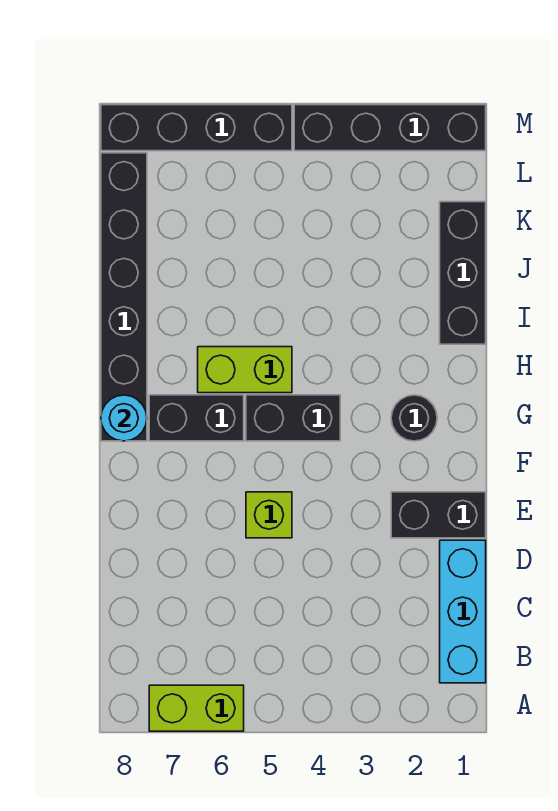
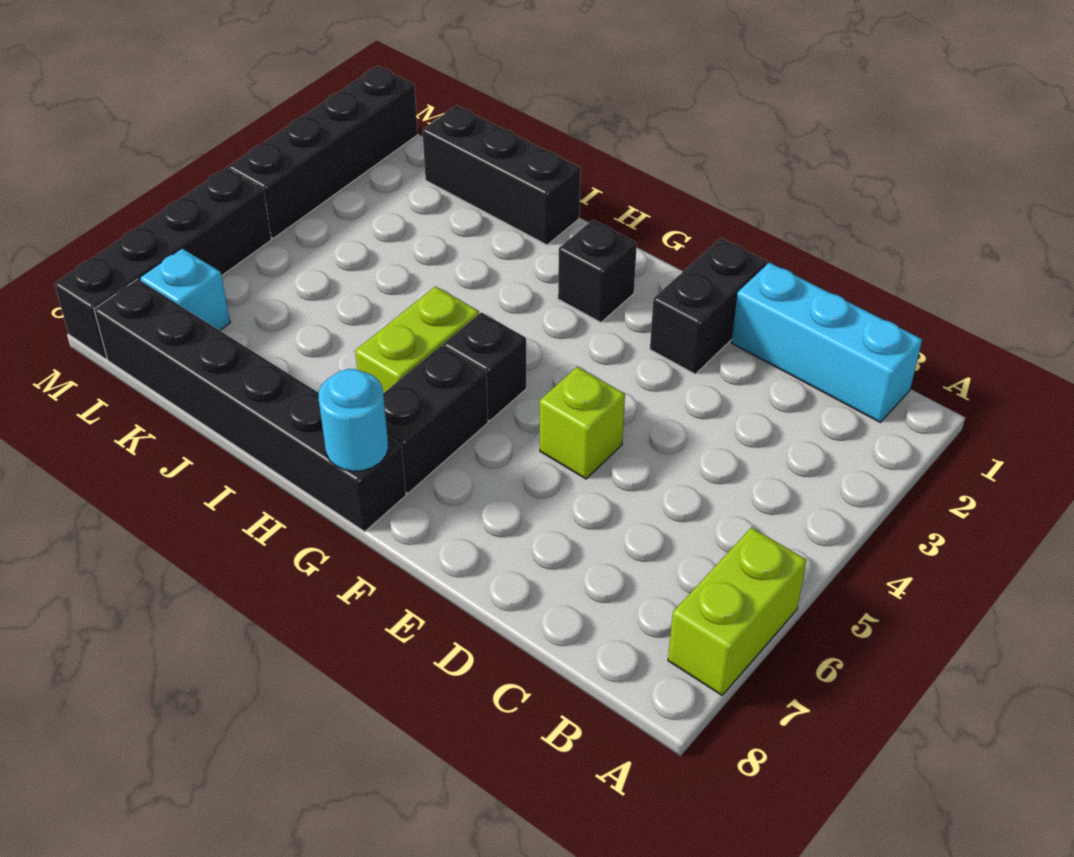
black round brick G2 level 1 -> black brick G2 level 1
black brick G4:G5 level 1 -> black brick G5 level 1
none -> cyan brick L7 level 1

